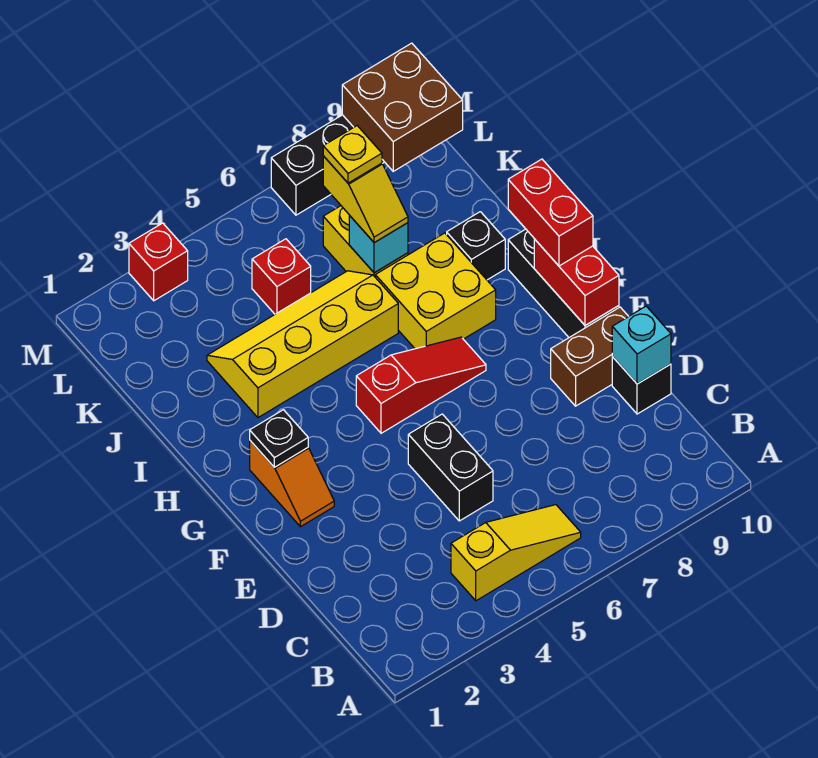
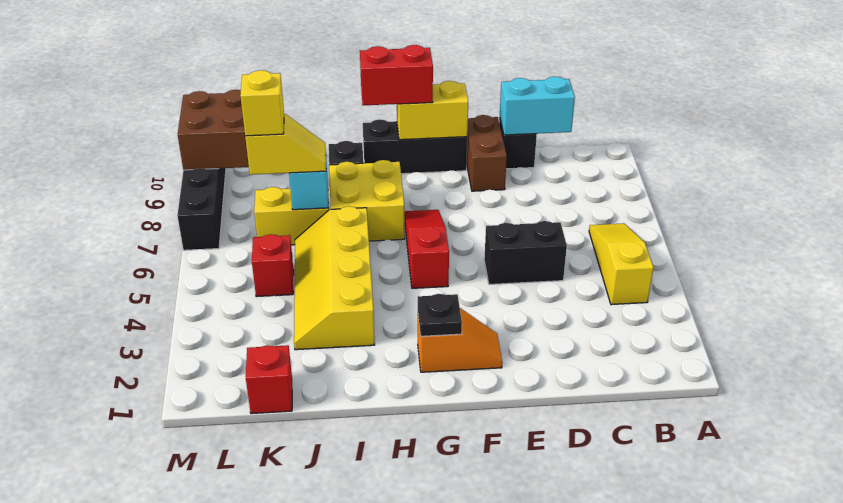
cyan brick D10 level 2 -> cyan brick C10:D10 level 2
red brick F10:G10 level 2 -> yellow brick F10:G10 level 2
yellow plate K7 level 4 -> yellow brick K7 level 4
red brick M3 level 1 -> red brick K1 level 1

